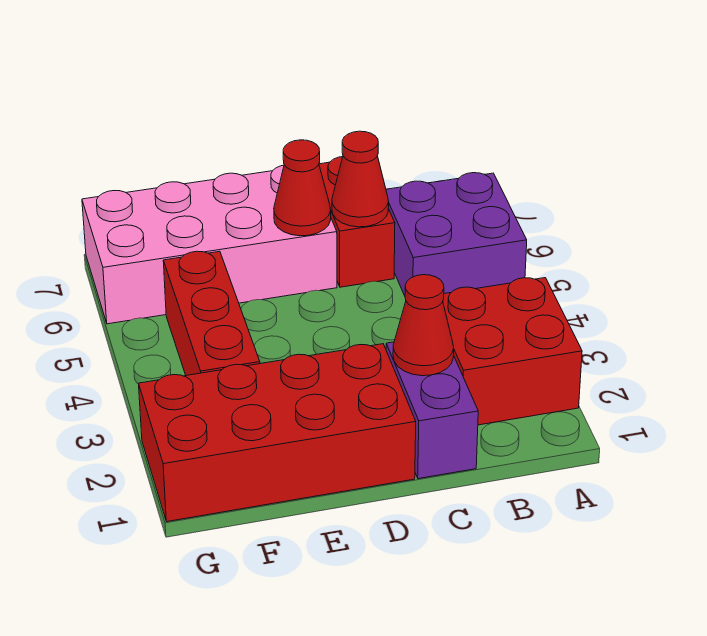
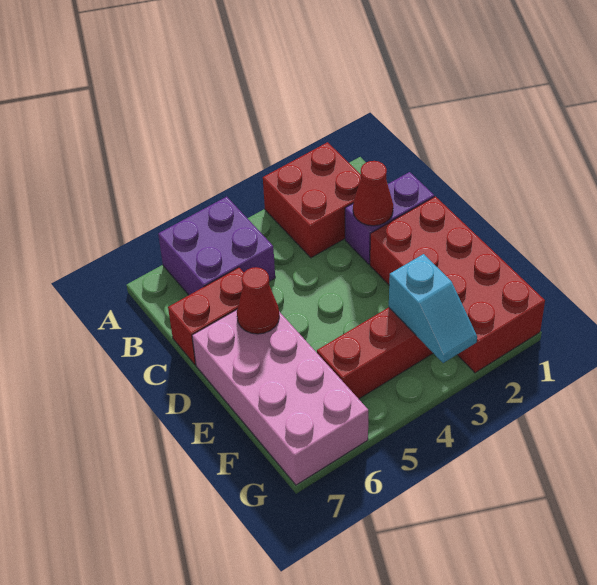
red cone C6 level 2 -> none
none -> cyan slope F3:G3 level 2 top F

